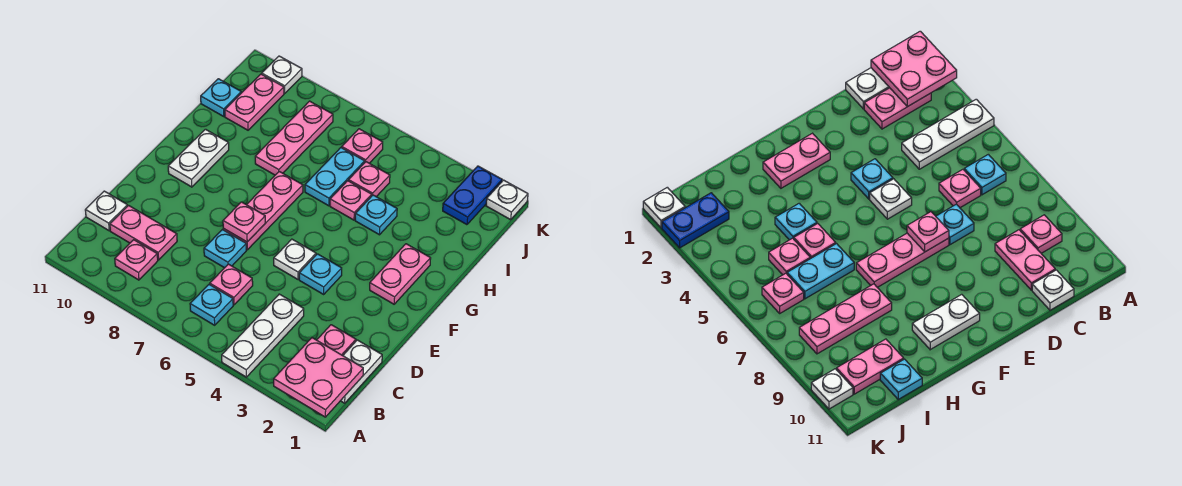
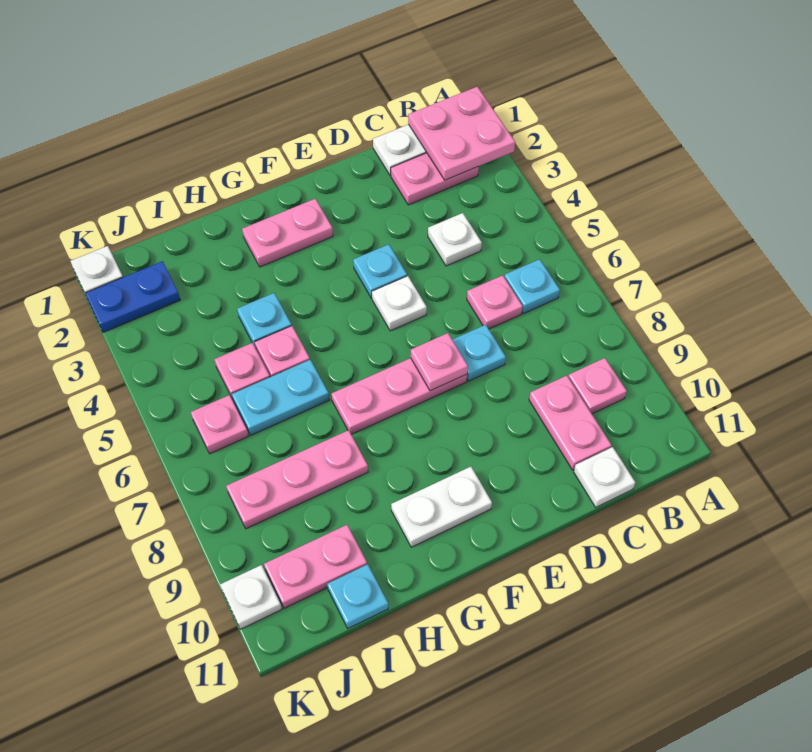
white plate A4:C4 level 1 -> white plate C4 level 1

